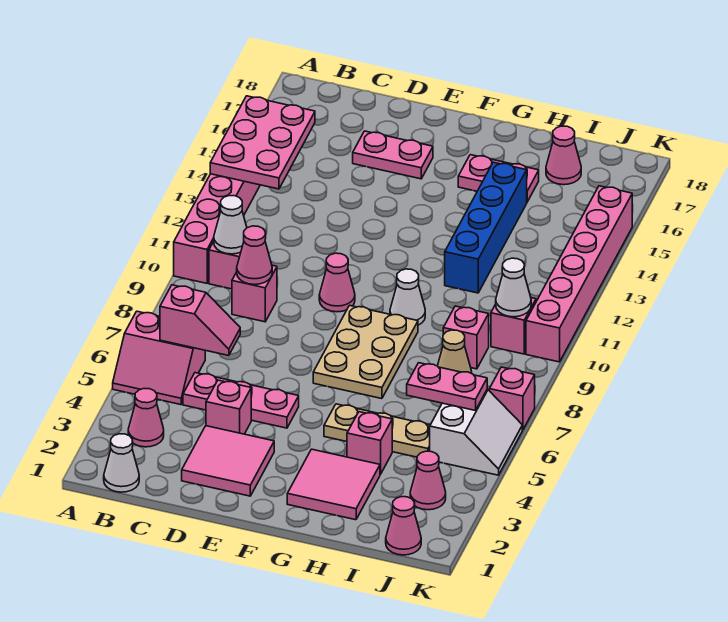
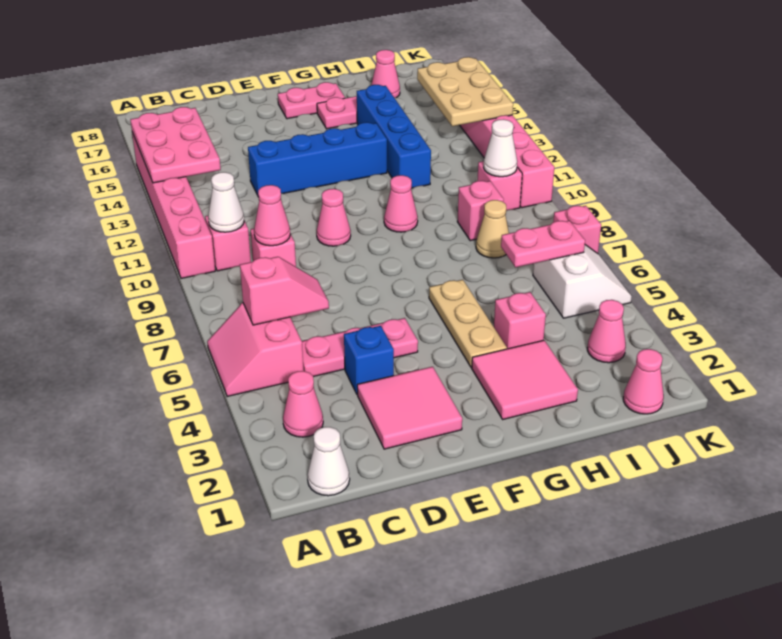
pink slope A5:B6 level 1 top 6 -> pink slope A5:B6 level 1 top B
pink brick D4 level 1 -> blue brick D4 level 1
none -> blue brick D13:G13 level 1
pink plate D16:E16 level 1 -> pink plate F17:G17 level 1
tan plate F7:G9 level 1 -> tan plate J13:K15 level 2
tan plate G5:I5 level 1 -> tan plate G4:G6 level 1
white cone G10 level 1 -> pink cone G10 level 1

